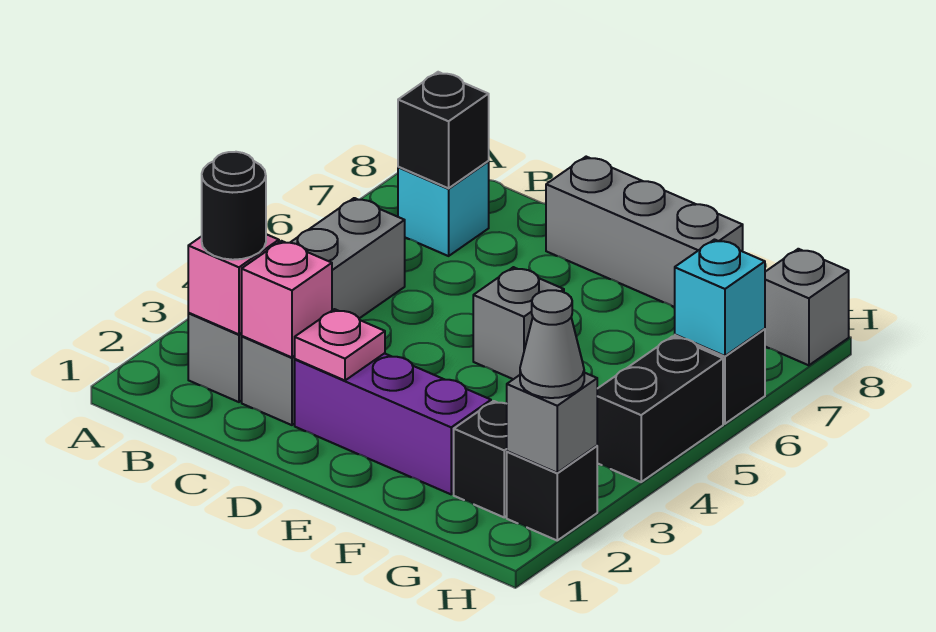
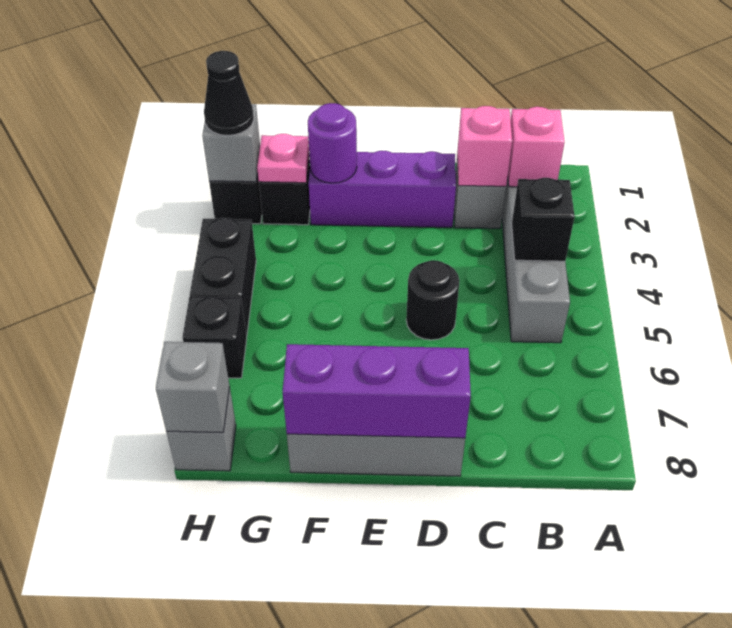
black round brick B2 level 3 -> black round brick D5 level 1
cyan brick B7 level 1 -> none
black brick B7 level 2 -> black brick B4 level 2
pink plate D2 level 2 -> pink plate G2 level 2
none -> purple brick D8:F8 level 2
grey brick E5 level 1 -> grey brick H8 level 2
none -> purple round brick F2 level 2
grey cone H2 level 3 -> black cone H2 level 3
cyan brick H6 level 2 -> none

